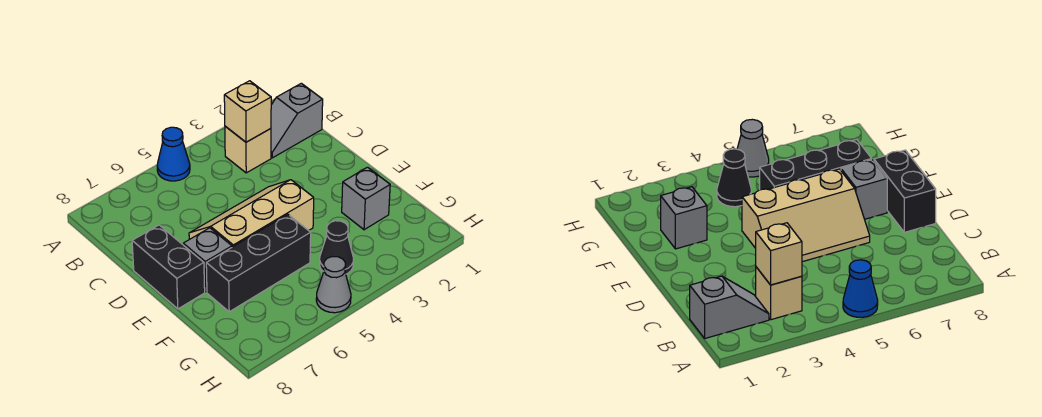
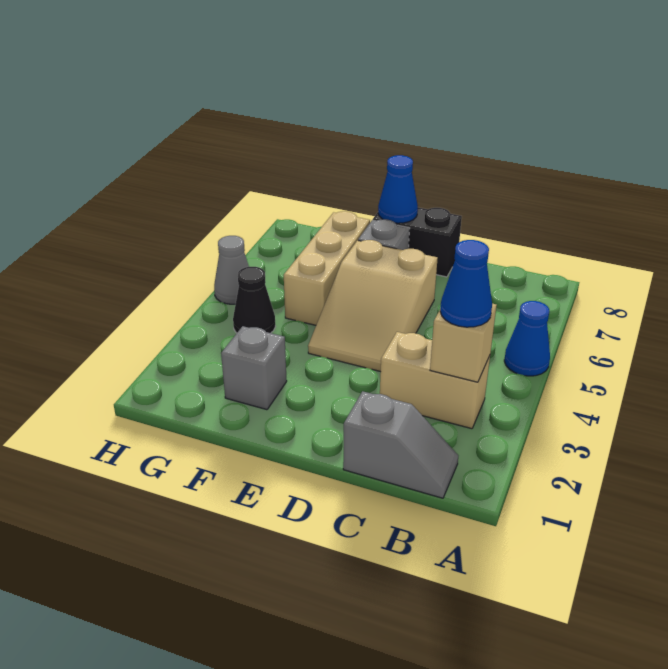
grey slope B1:B2 level 1 top 1 -> grey slope B1:C1 level 1 top C
tan brick B3 level 1 -> tan brick B3:C3 level 1
none -> blue cone B3 level 3
tan slope D4:E6 level 1 top E -> tan slope D4:E6 level 1 top 6
none -> blue cone E8 level 2
black brick F5:F7 level 1 -> tan brick F5:F7 level 1

